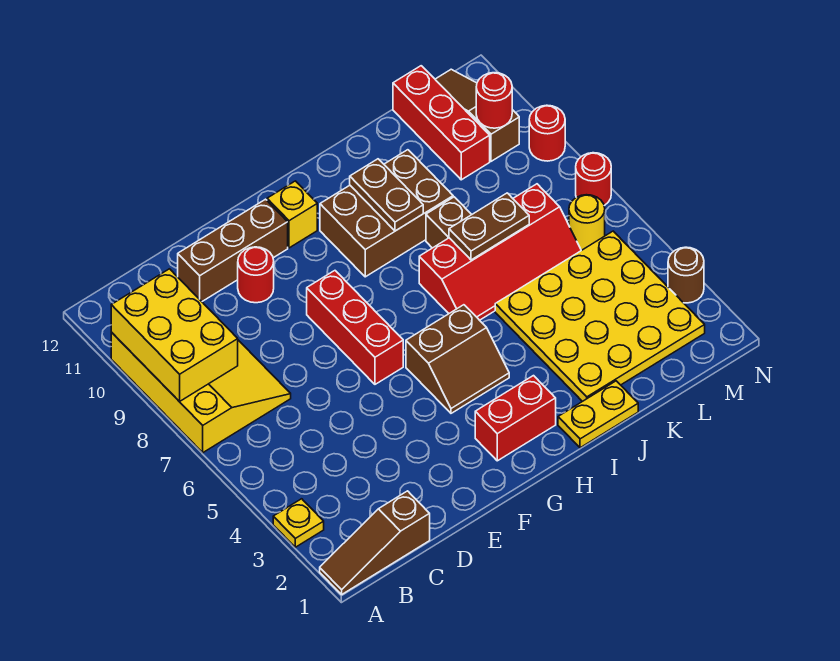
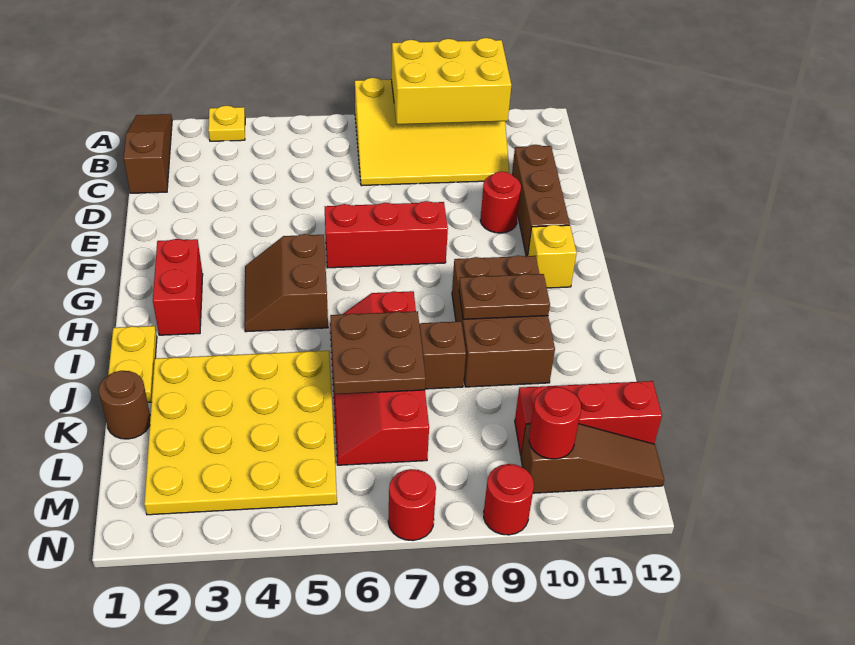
brown plate J7:K7 level 2 -> brown plate J6:K7 level 2
yellow round brick M6 level 1 -> none
brown round brick N3 level 1 -> brown round brick K1 level 1

